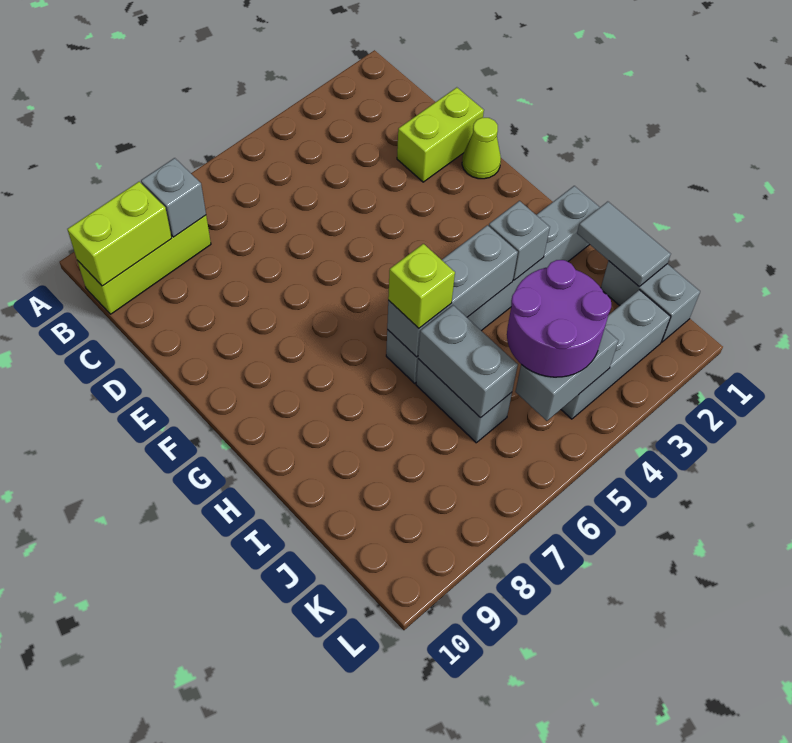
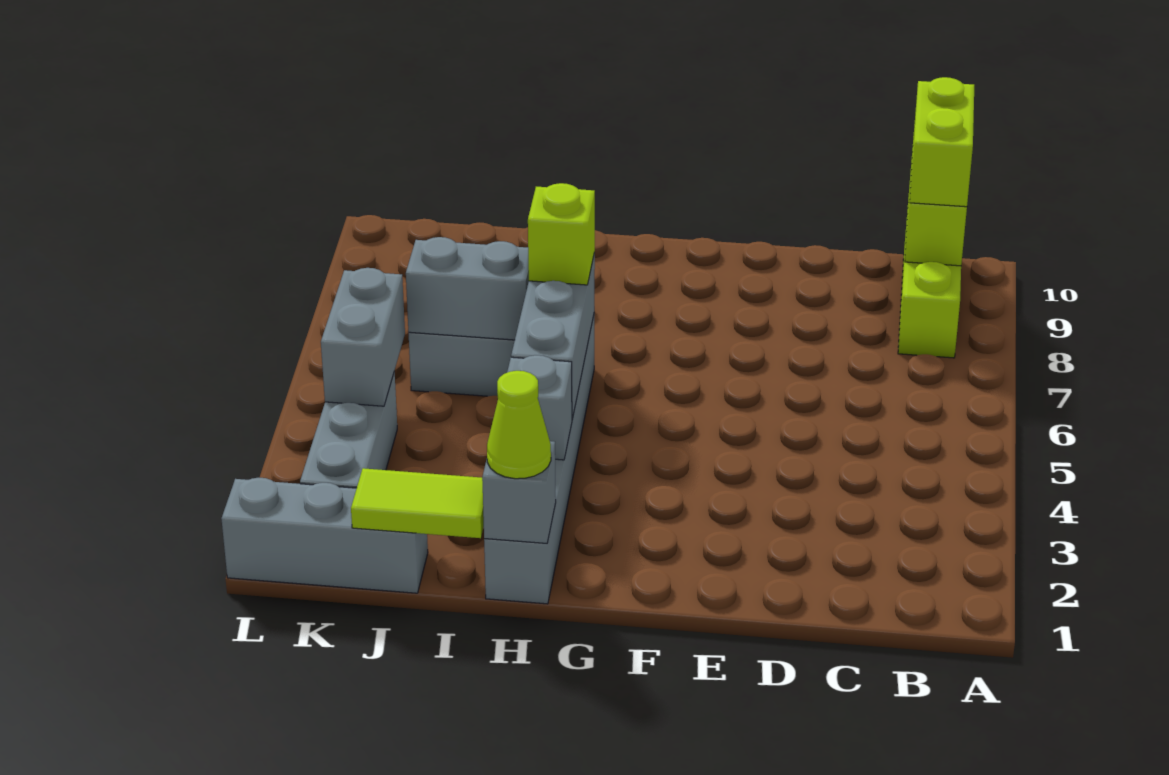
grey brick B8 level 2 -> grey brick H1 level 2
lime brick D1:D2 level 1 -> lime brick B9:B10 level 3
lime cone E1 level 1 -> lime cone H1 level 3
grey tile I1:J1 level 2 -> lime tile I1:J1 level 2
grey brick J1:K1 level 1 -> grey brick J1:L1 level 1
purple round brick J4:K5 level 3 -> none

